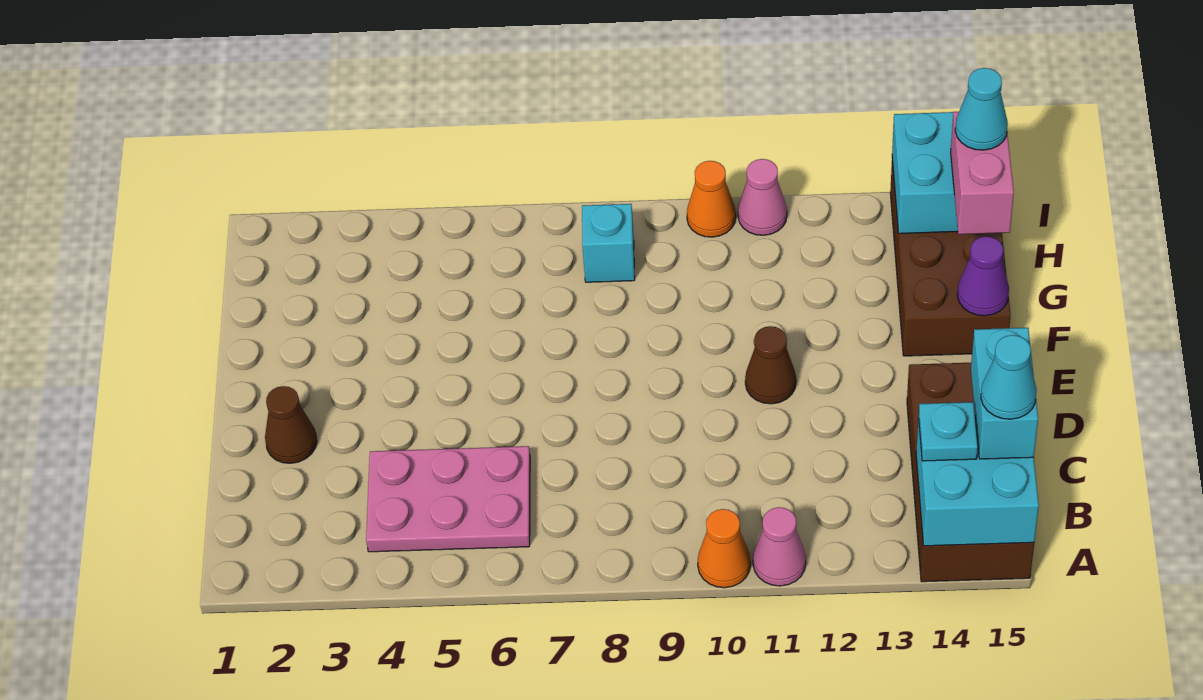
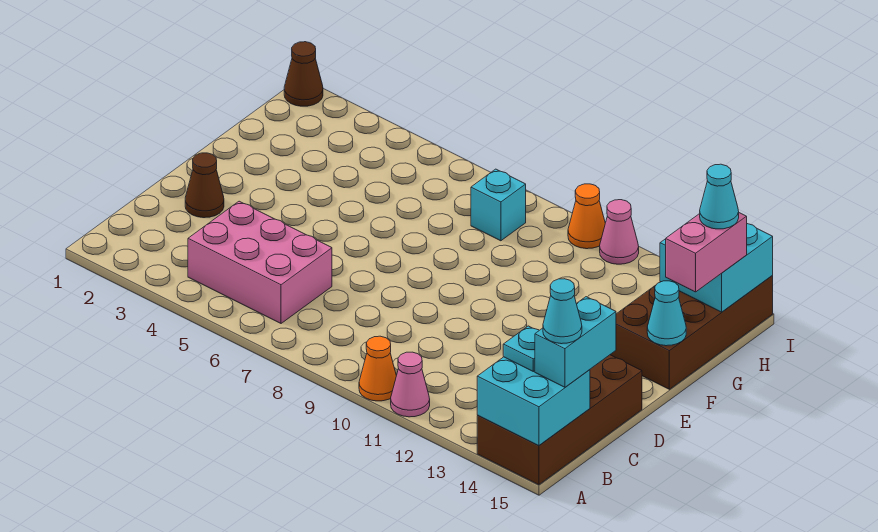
pink plate B4:C6 level 1 -> pink brick B4:C6 level 1
brown cone E11 level 1 -> brown cone I1 level 1
purple cone F15 level 2 -> cyan cone F15 level 2

